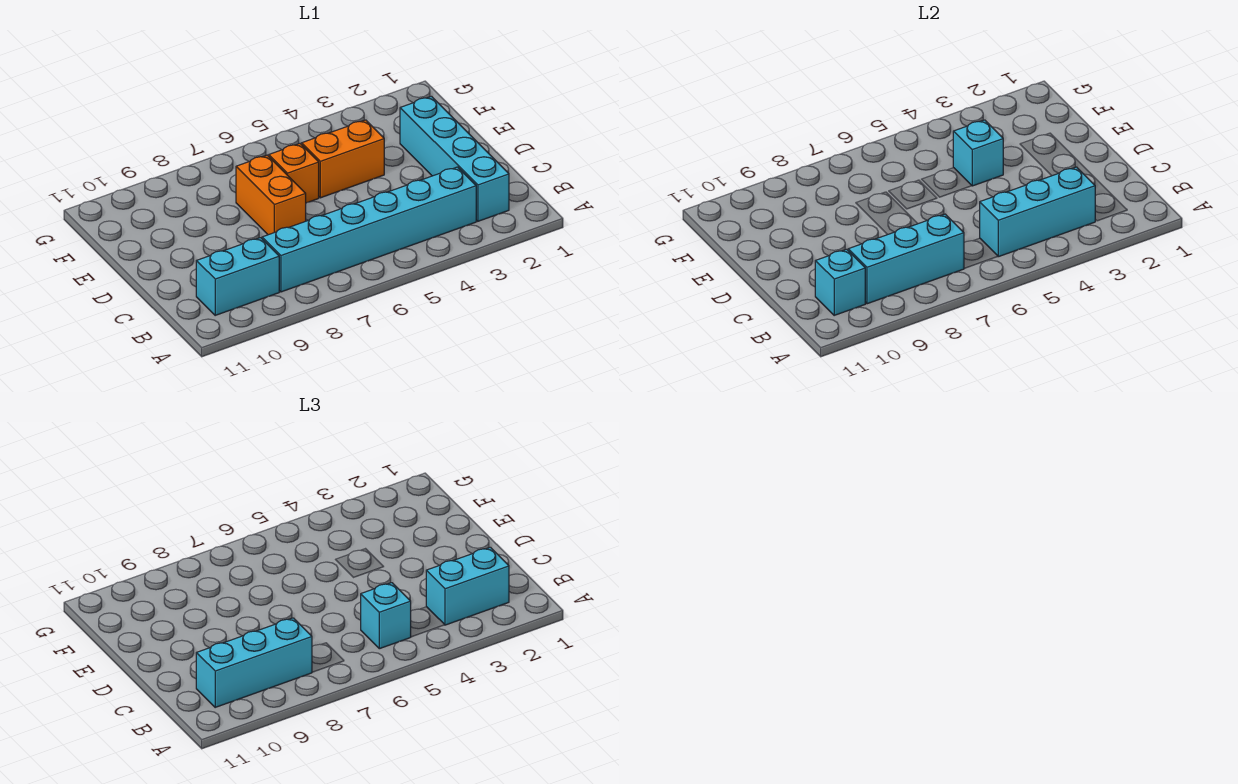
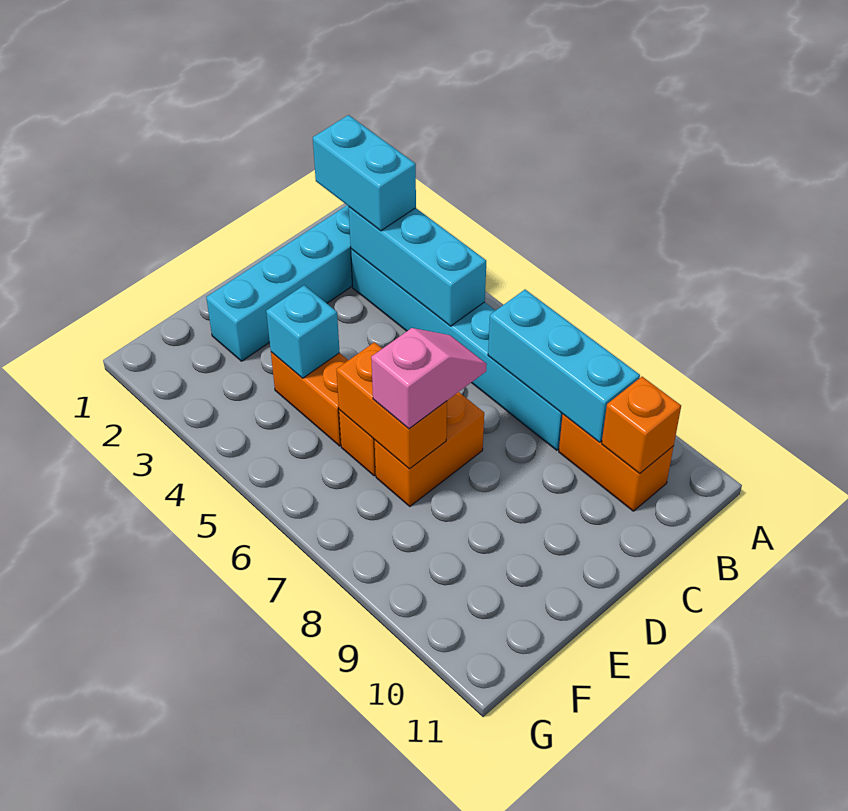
cyan brick B5 level 3 -> none
cyan brick B8:B10 level 3 -> none
cyan brick B9:B10 level 1 -> orange brick B9:B10 level 1
cyan brick B10 level 2 -> orange brick B10 level 2
none -> pink slope D7:E7 level 3 top E
none -> orange brick E6:E7 level 2

